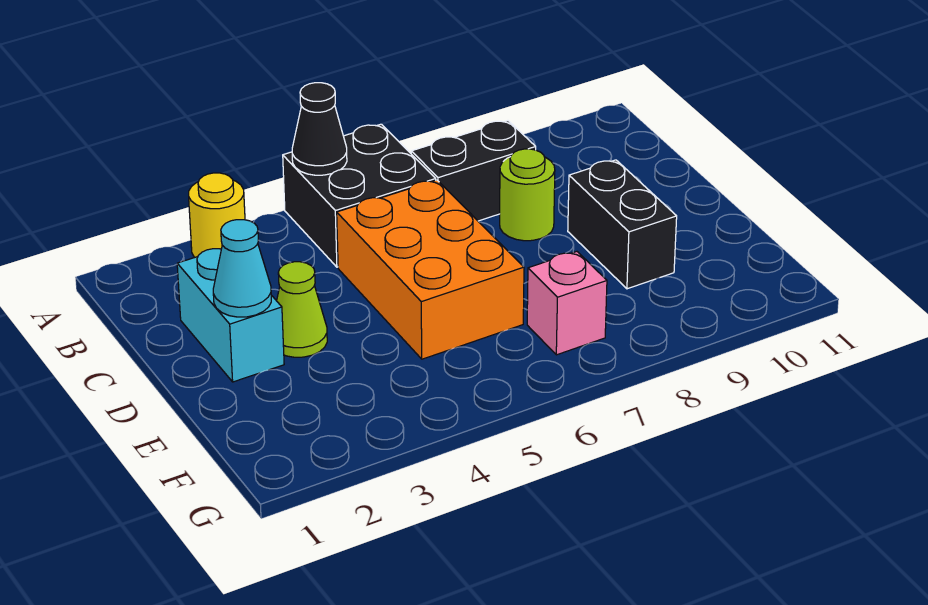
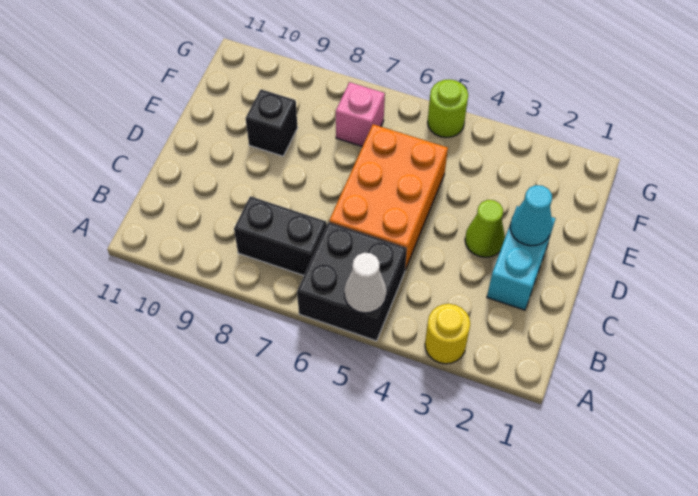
black cone A5 level 2 -> white cone A5 level 2
lime round brick C8 level 1 -> lime round brick G5 level 1
black brick D9:E9 level 1 -> black brick E9 level 1

